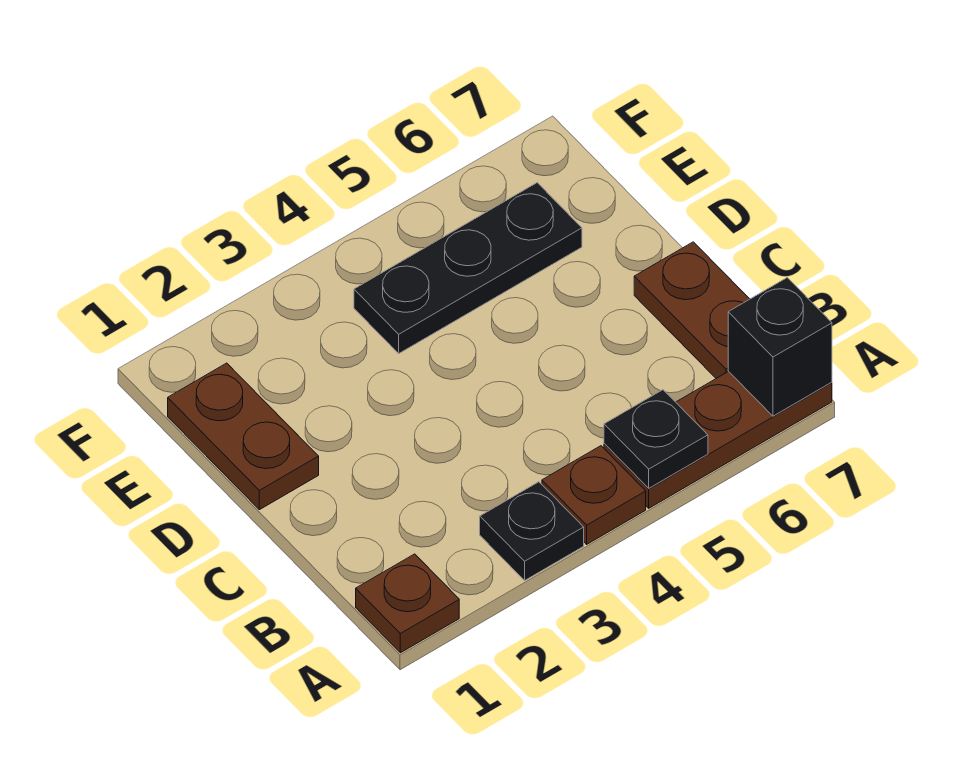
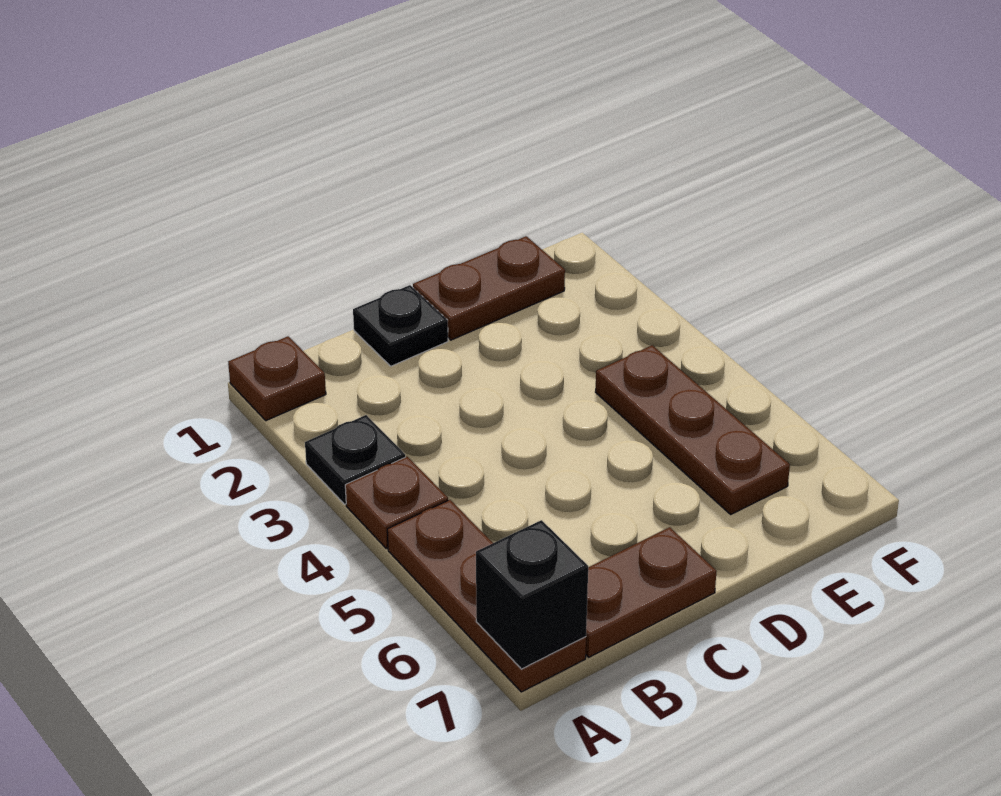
black plate A5 level 2 -> black plate C1 level 1
black plate E4:E6 level 1 -> brown plate E4:E6 level 1

